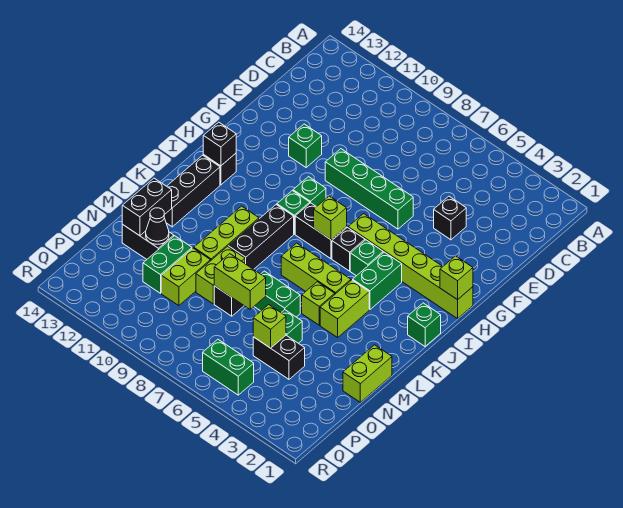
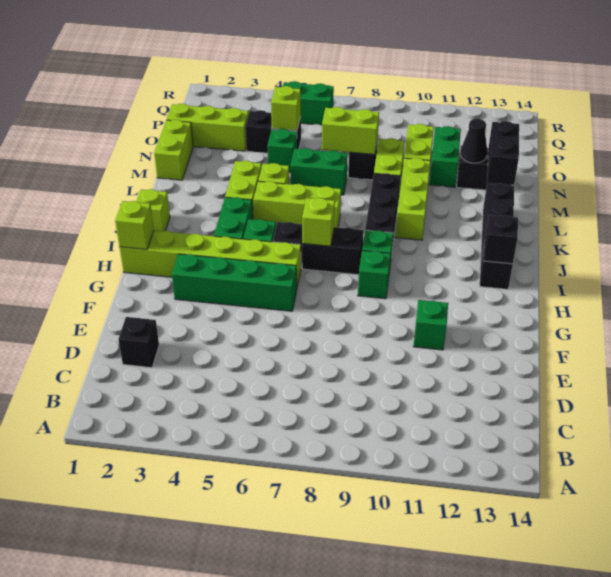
black brick E4 level 1 -> black brick D2 level 1
green brick F6:F9 level 1 -> green brick G3:G6 level 1
green brick J1 level 1 -> lime brick J1 level 1
none -> lime brick O1:O3 level 1

